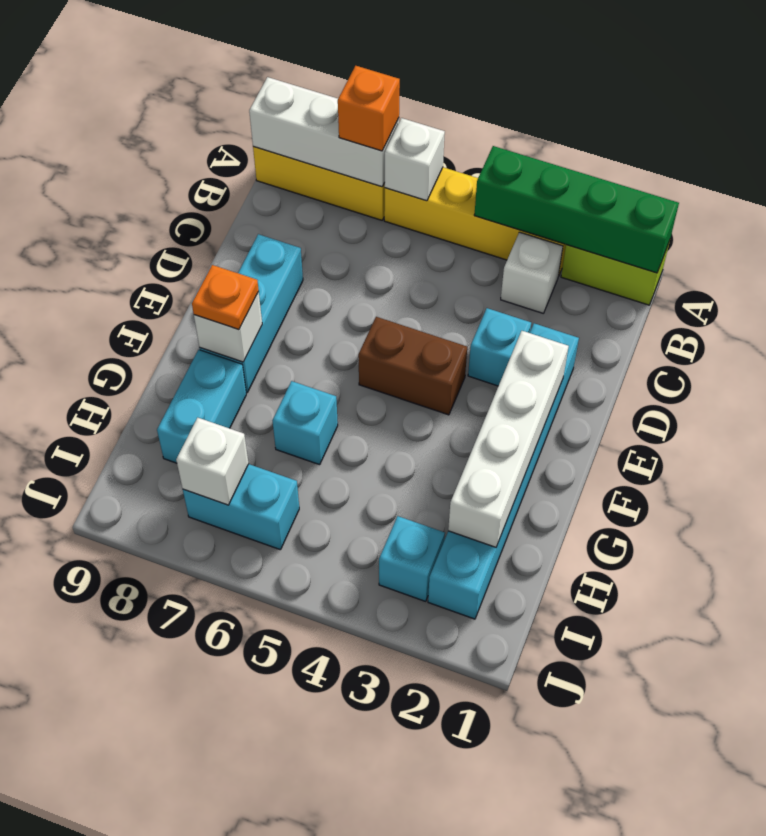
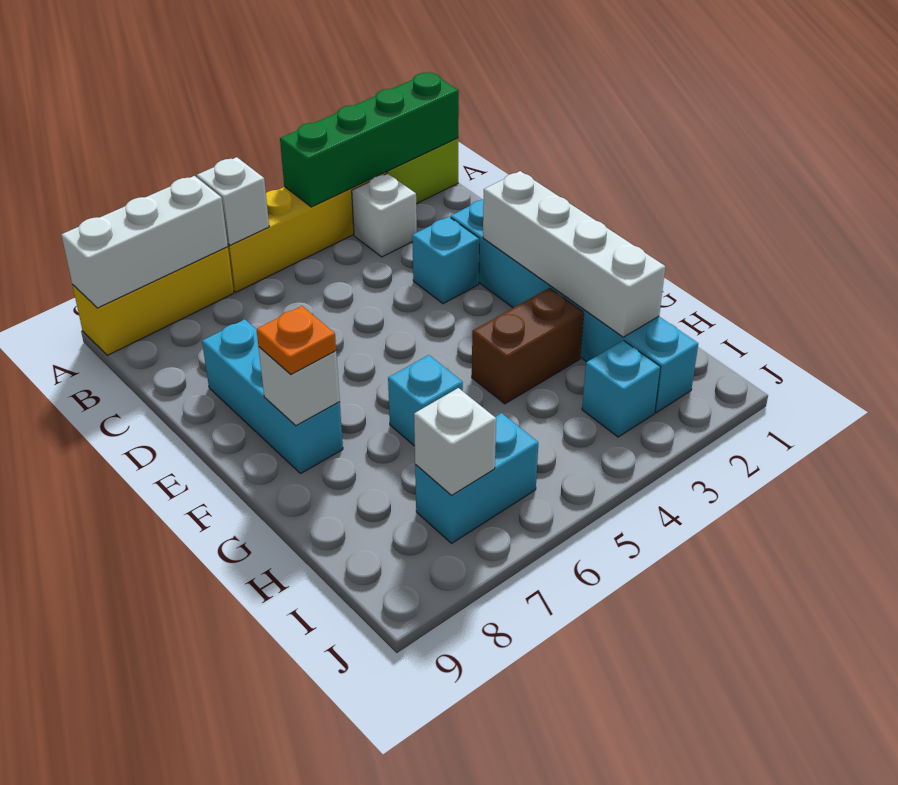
orange brick A7 level 3 -> none
brown brick E4:E5 level 1 -> brown brick G3:G4 level 1
cyan brick G8:H8 level 1 -> none

